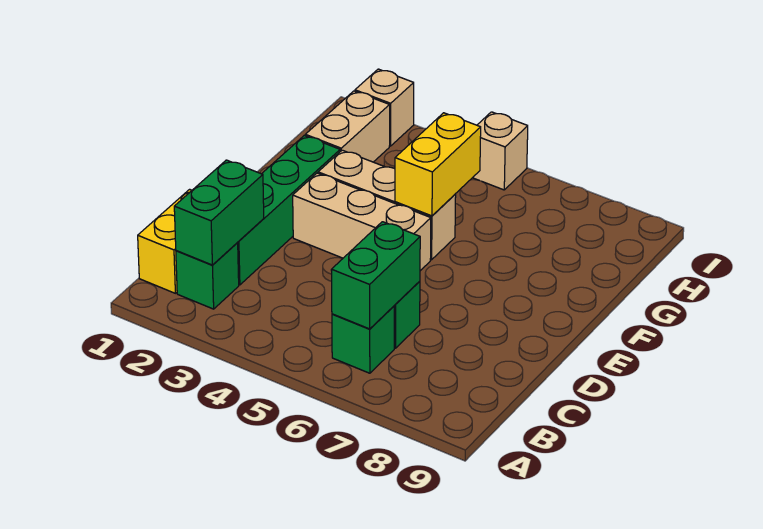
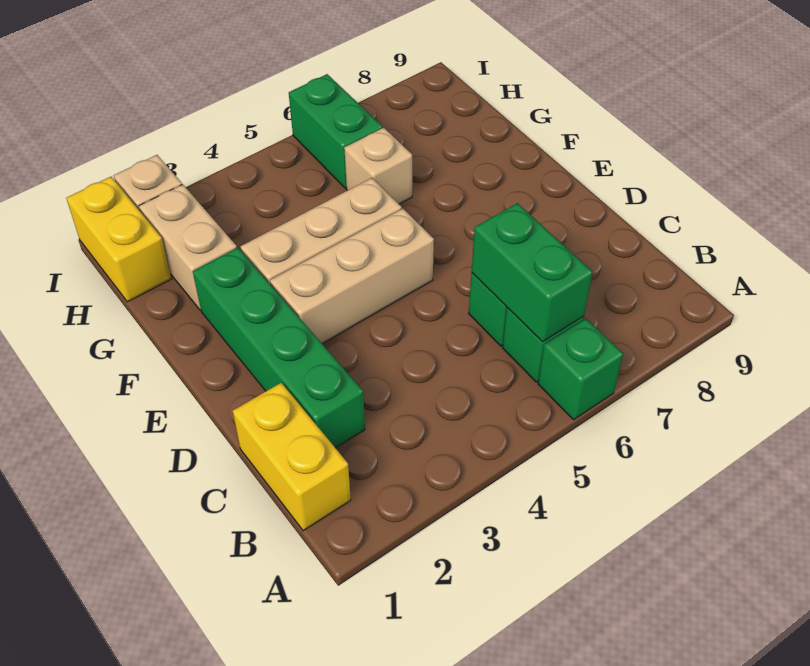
green brick B2 level 1 -> green brick A6 level 1
green brick B2:C2 level 2 -> green brick H6:I6 level 1
yellow brick F5:G5 level 2 -> yellow brick H1:I1 level 1
tan brick I5 level 1 -> tan brick G6 level 1

